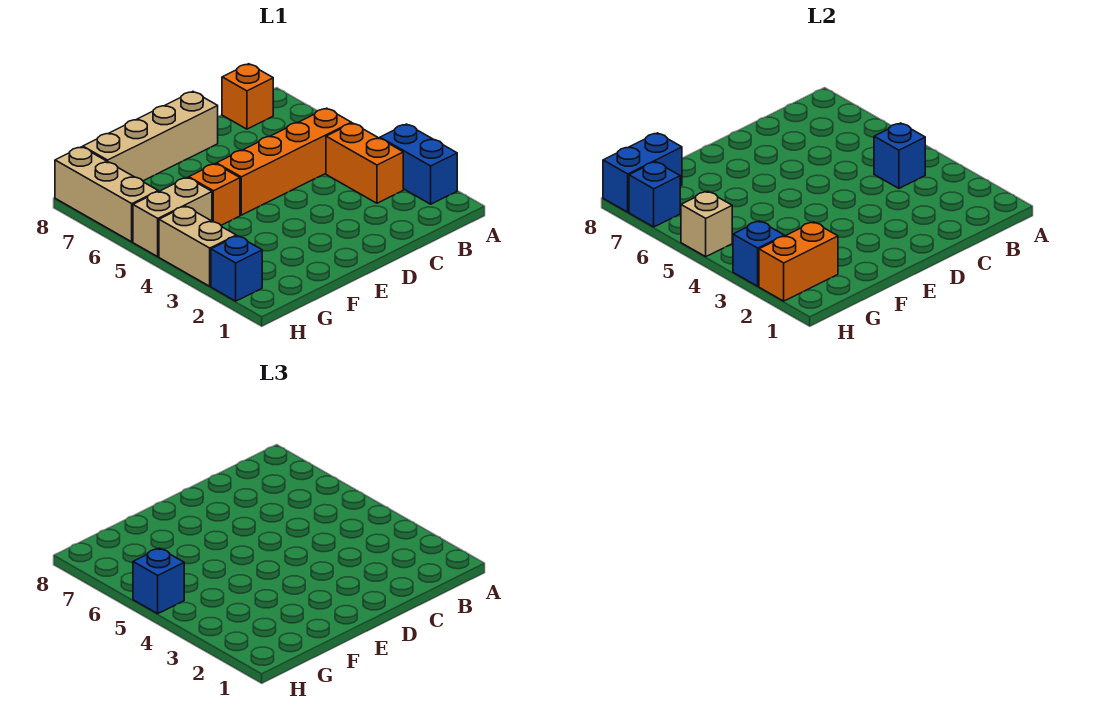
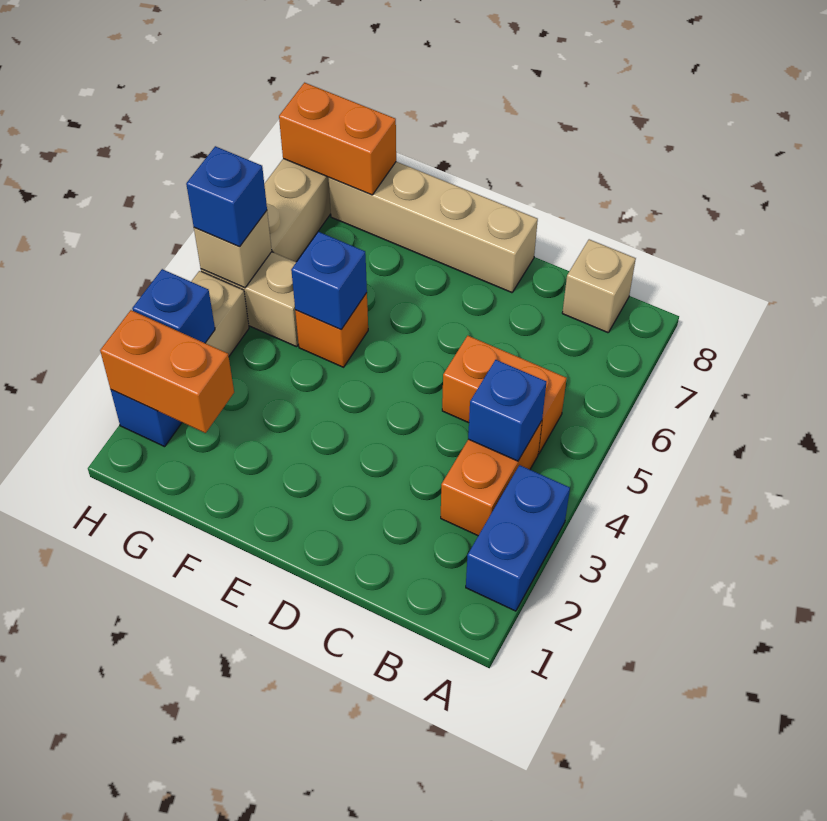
orange brick B5:E5 level 1 -> orange brick B5:C5 level 1
orange brick B8 level 1 -> tan brick B8 level 1
blue brick G8:H8 level 2 -> orange brick G8:H8 level 2
blue brick H7 level 2 -> blue brick F5 level 2

